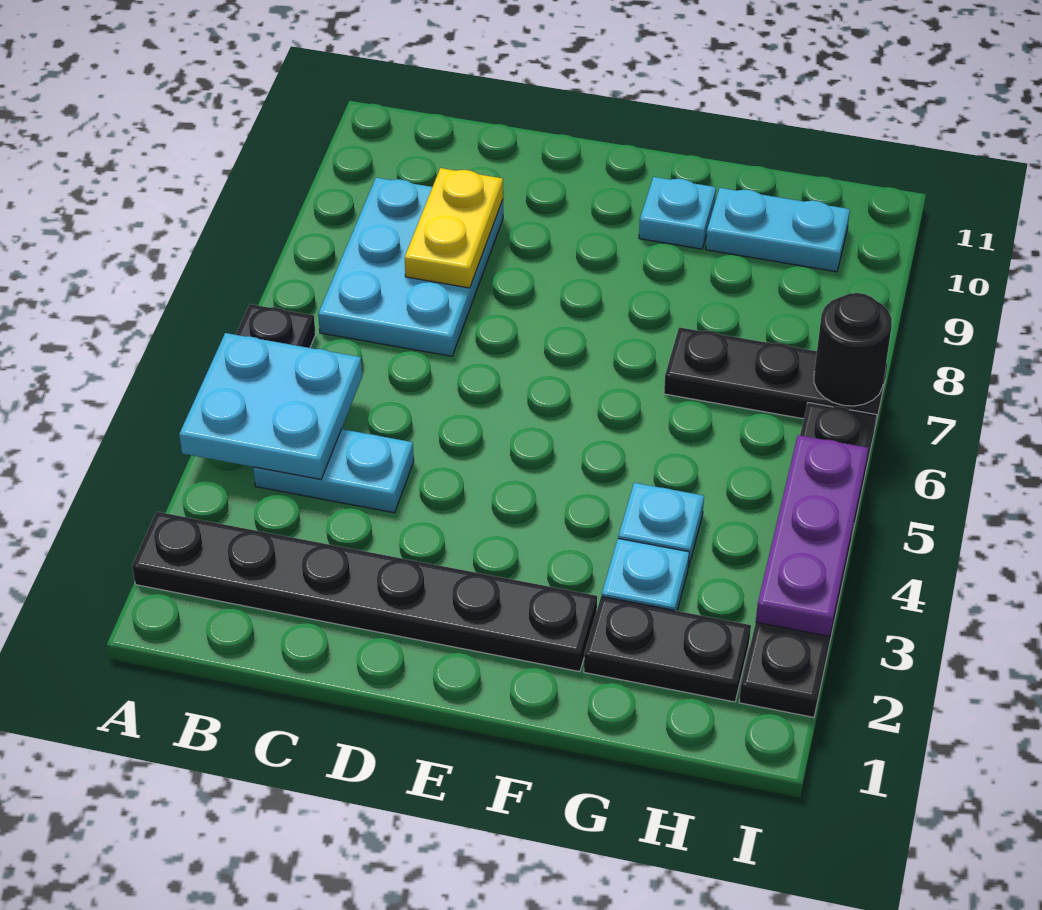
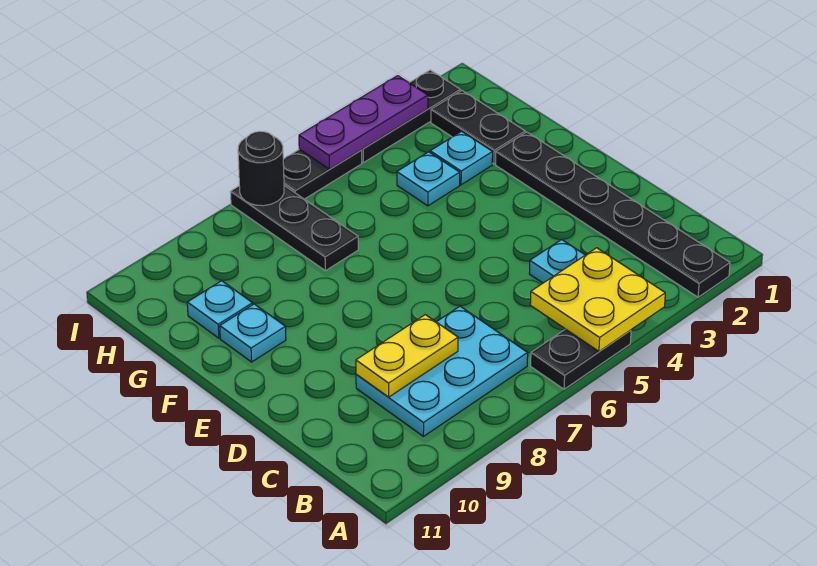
cyan plate A4:B5 level 2 -> yellow plate A4:B5 level 2
cyan plate G10:H10 level 1 -> cyan plate G10 level 1

